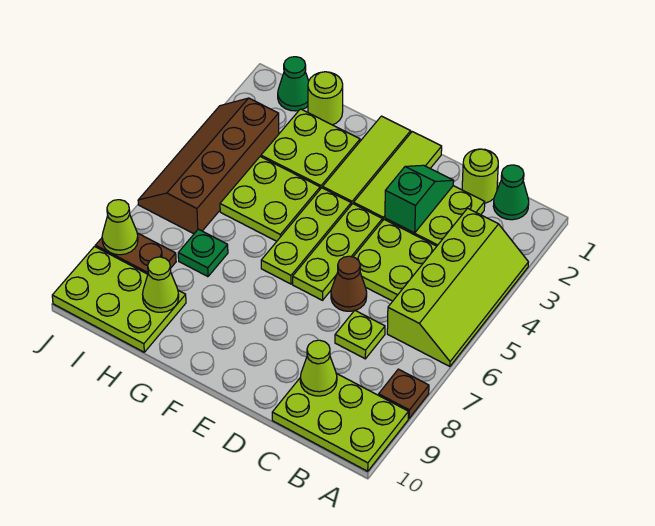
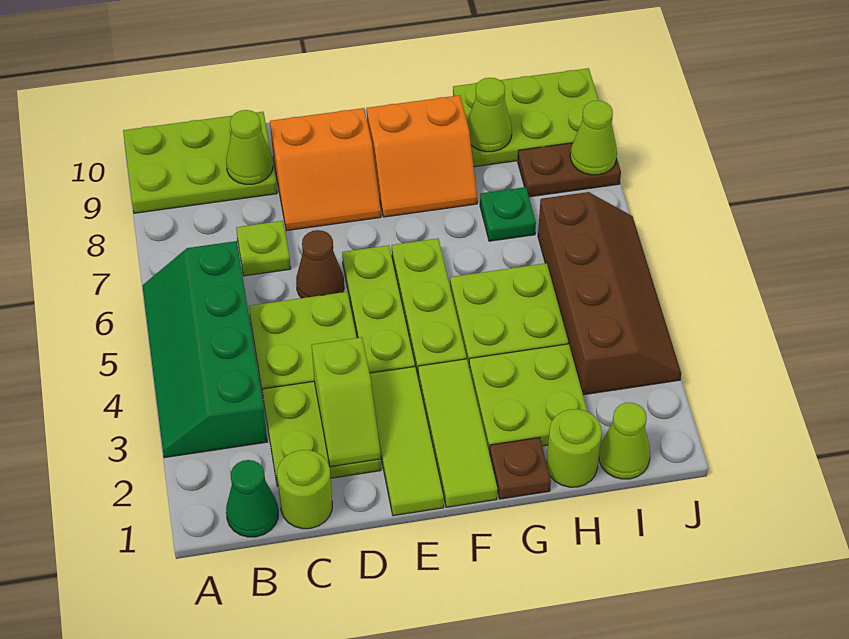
lime slope A3:B6 level 1 top B -> green slope A3:B6 level 1 top B
brown plate A8 level 1 -> brown plate G1 level 1
green slope D2:D3 level 2 top 3 -> lime slope D2:D3 level 2 top 3
none -> orange slope D8:E9 level 1 top 9
none -> orange slope F8:G9 level 1 top 9
green cone I1 level 1 -> lime cone I1 level 1

